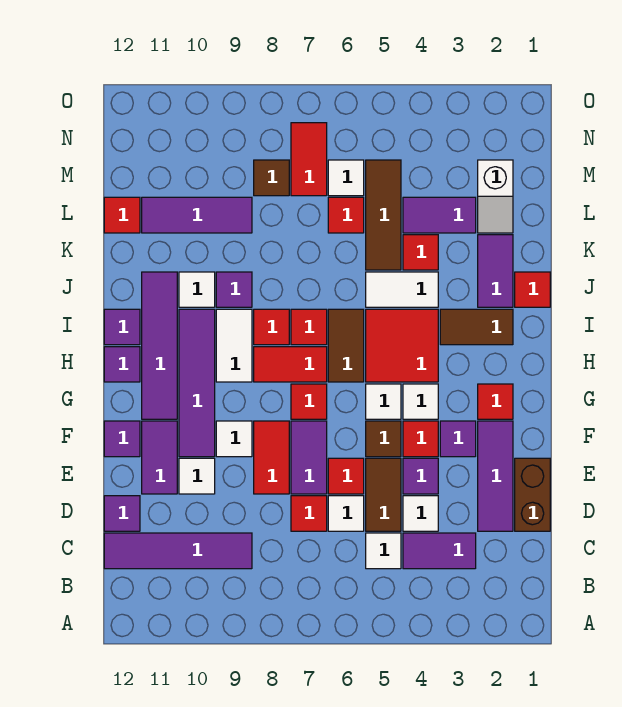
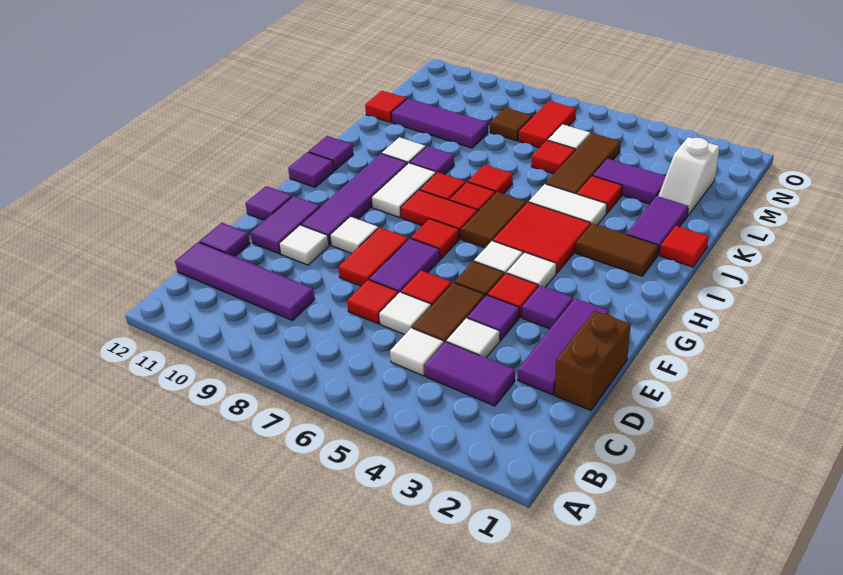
red tile G2 level 1 -> red tile J7 level 1
purple tile G11:J11 level 1 -> none

